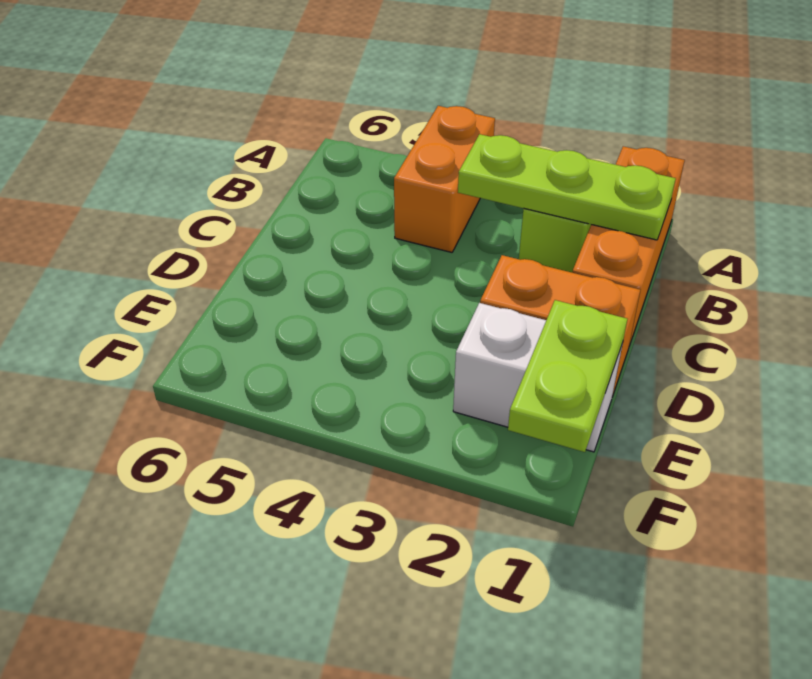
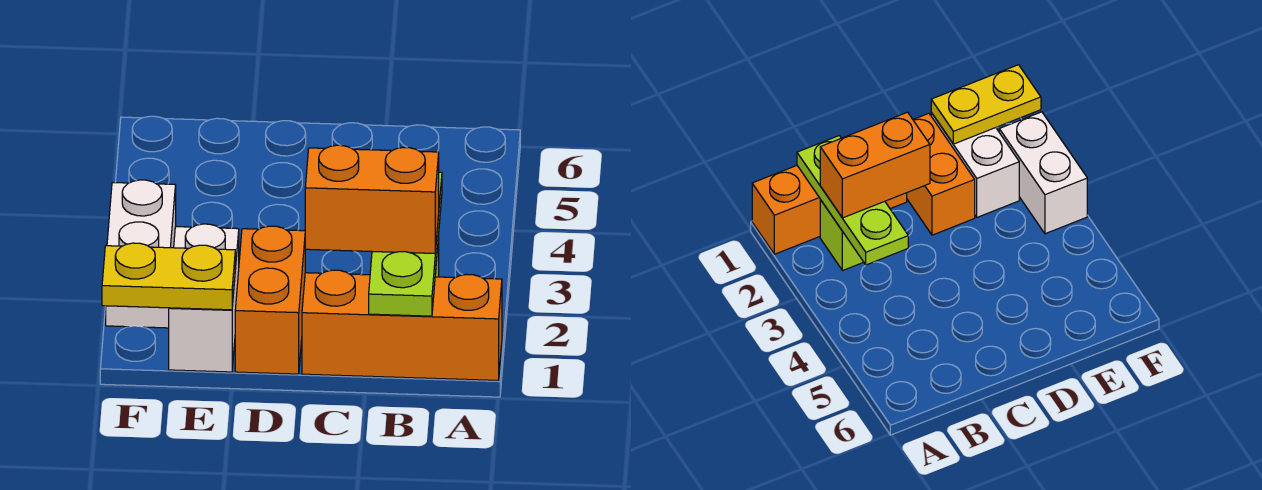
orange brick A4:B4 level 1 -> orange brick B2:C2 level 3
lime plate E1:F1 level 2 -> yellow plate E1:F1 level 2
none -> white brick F2:F3 level 1

